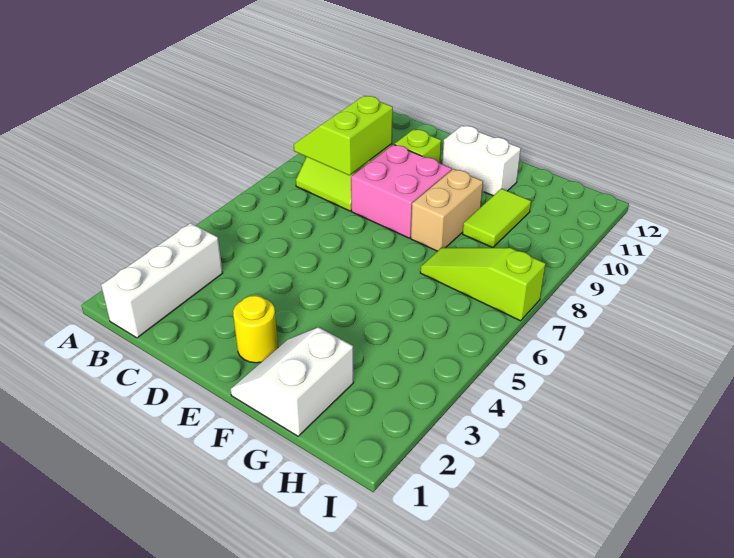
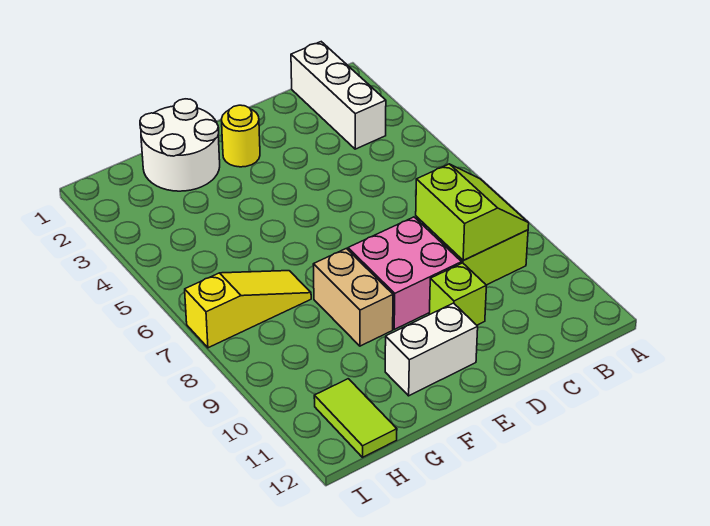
white slope F1:G2 level 1 top G -> white round brick F1:G2 level 1
lime slope G7:I7 level 1 top I -> yellow slope G7:I7 level 1 top I
lime tile G9:G10 level 1 -> lime tile H11:H12 level 1

